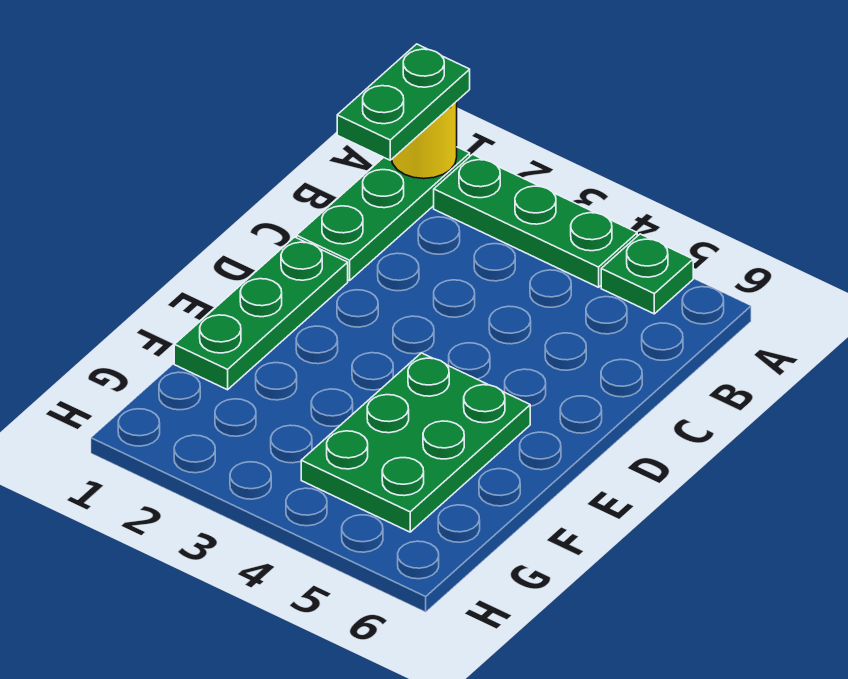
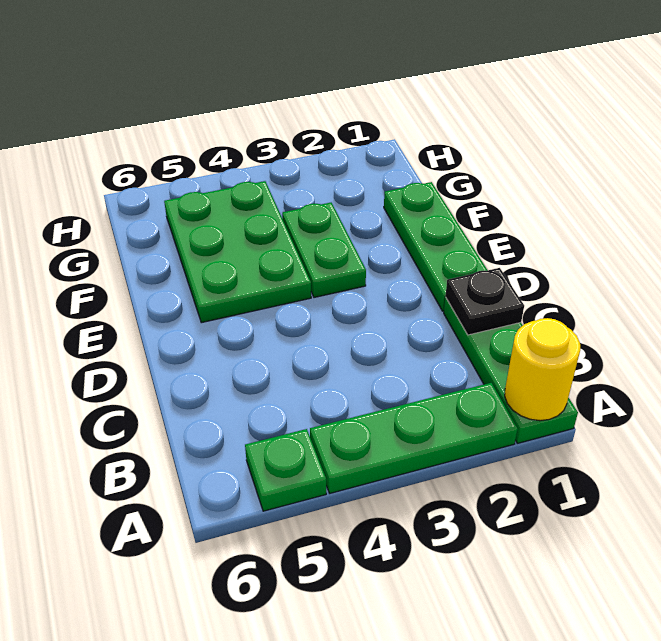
green plate A1:B1 level 3 -> green plate E3:F3 level 1
none -> black plate C1 level 2

